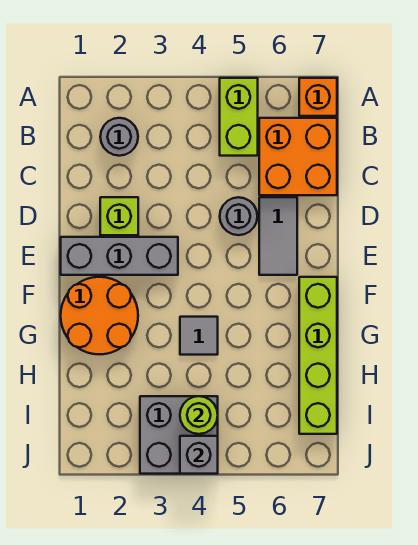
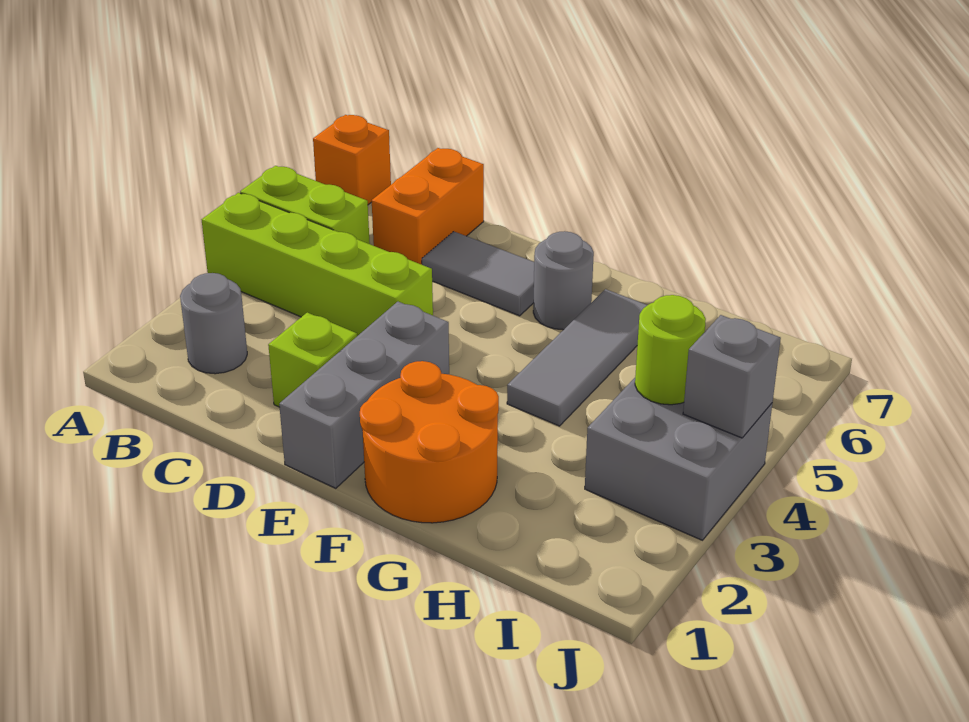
orange brick B6:C7 level 1 -> orange brick C6:C7 level 1
grey round brick D5 level 1 -> grey round brick F6 level 1
lime brick F7:I7 level 1 -> lime brick A4:D4 level 1
grey tile G4 level 1 -> grey tile G4:G6 level 1

